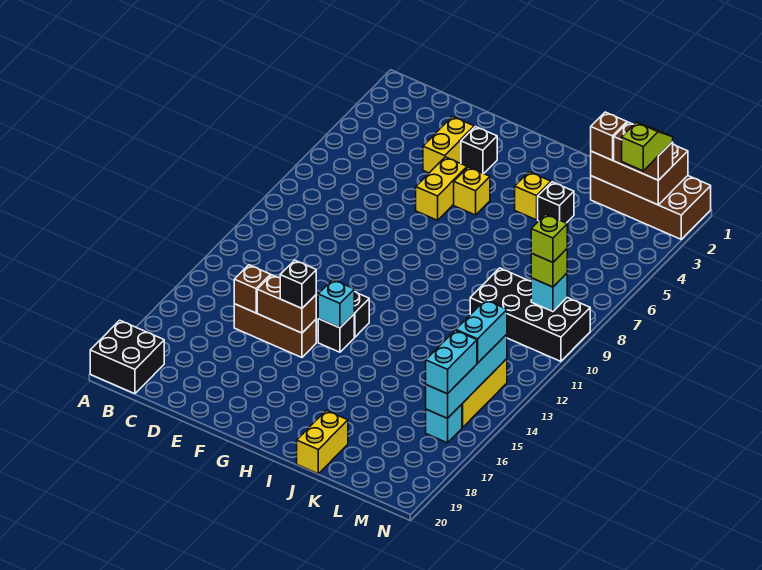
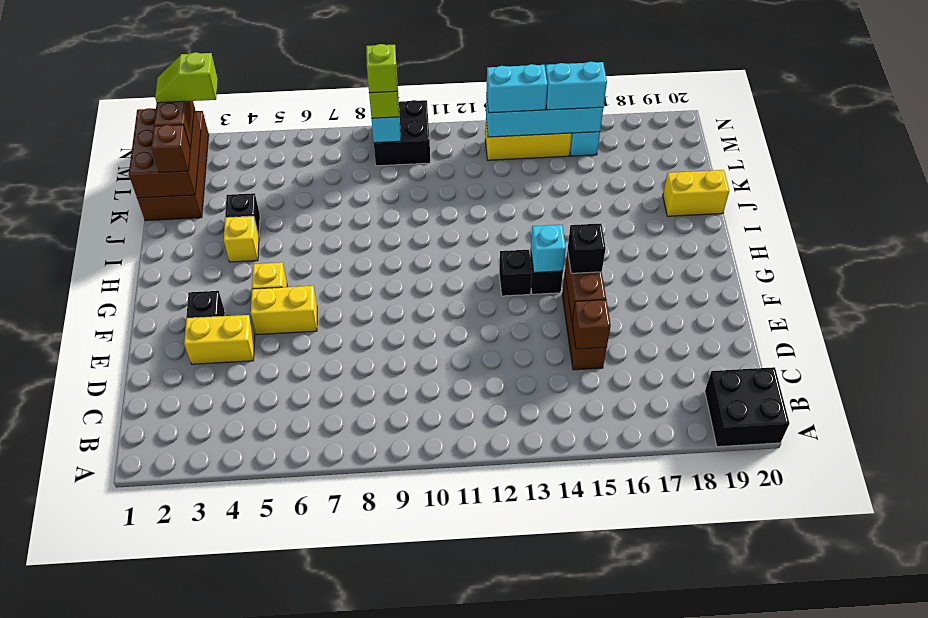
black brick K9:N10 level 1 -> black brick M9:N10 level 1

